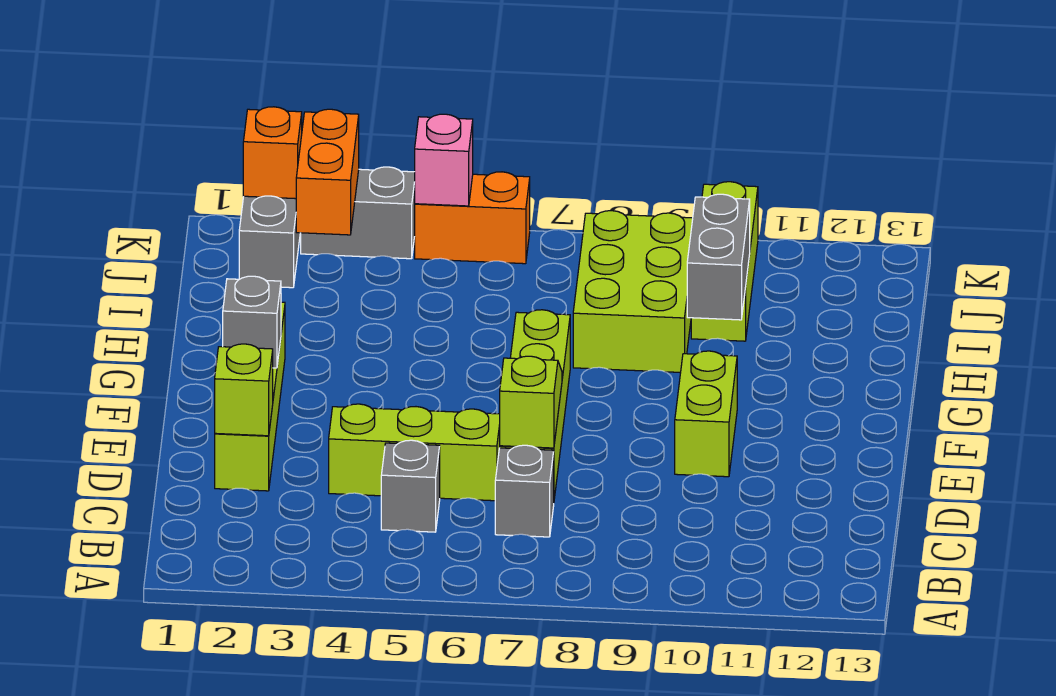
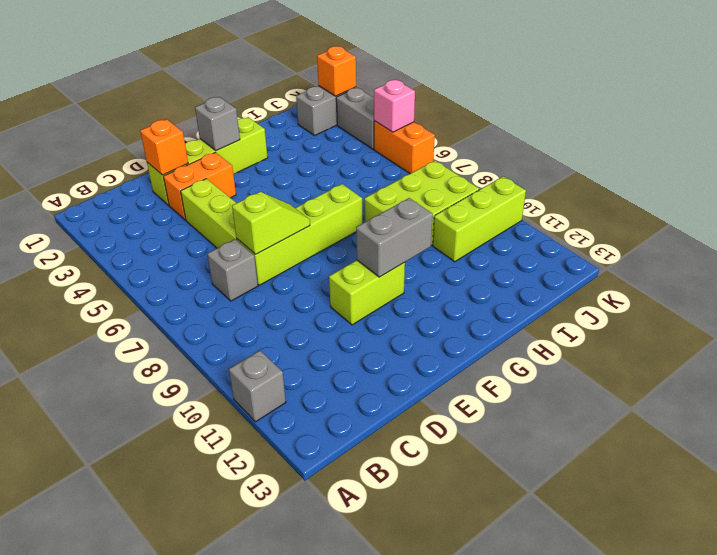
grey brick C5 level 1 -> grey brick A11 level 1
lime brick D2 level 2 -> orange brick D2 level 2
grey brick H10:I10 level 2 -> grey brick F10:G10 level 2
orange brick J3:K3 level 2 -> orange brick D3:E3 level 1

